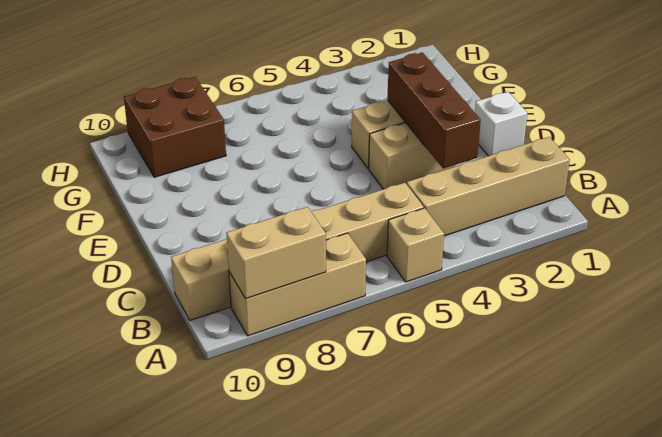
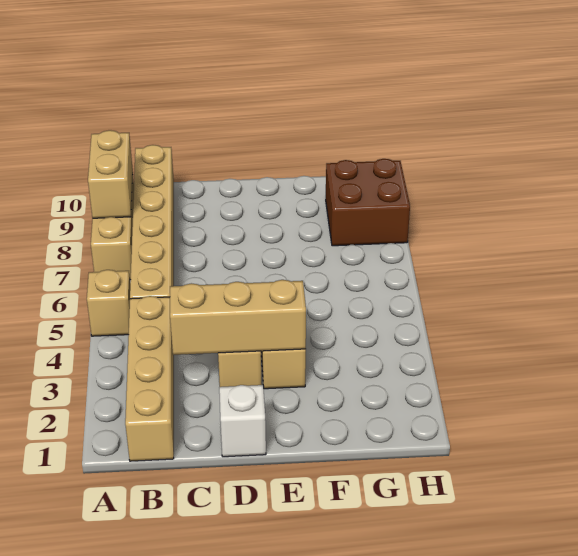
brown brick C3:E3 level 2 -> tan brick C3:E3 level 2

